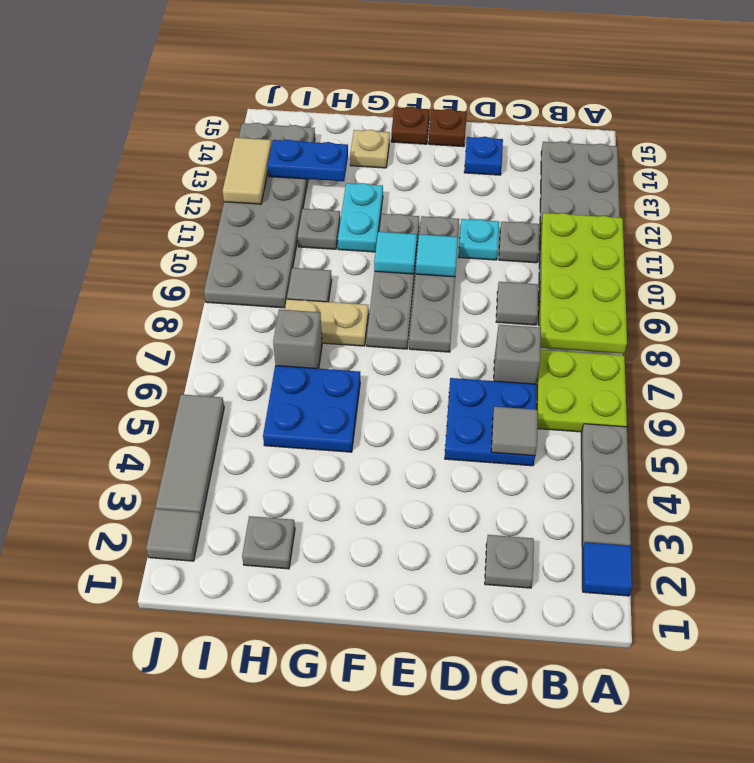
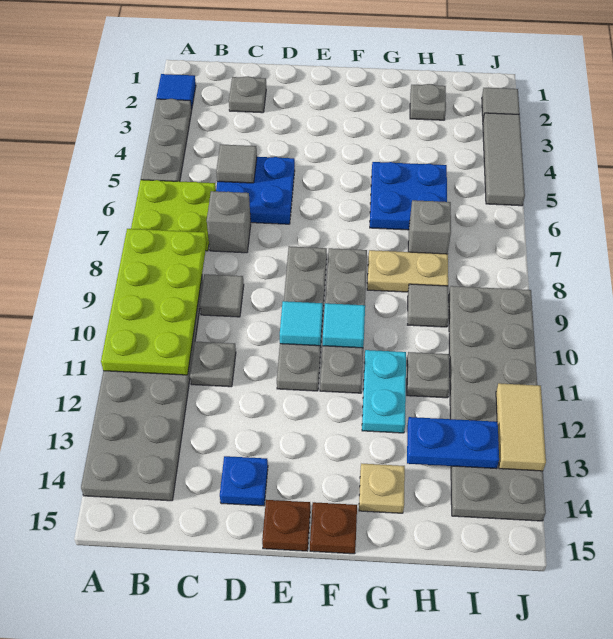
cyan plate D11 level 1 -> none

